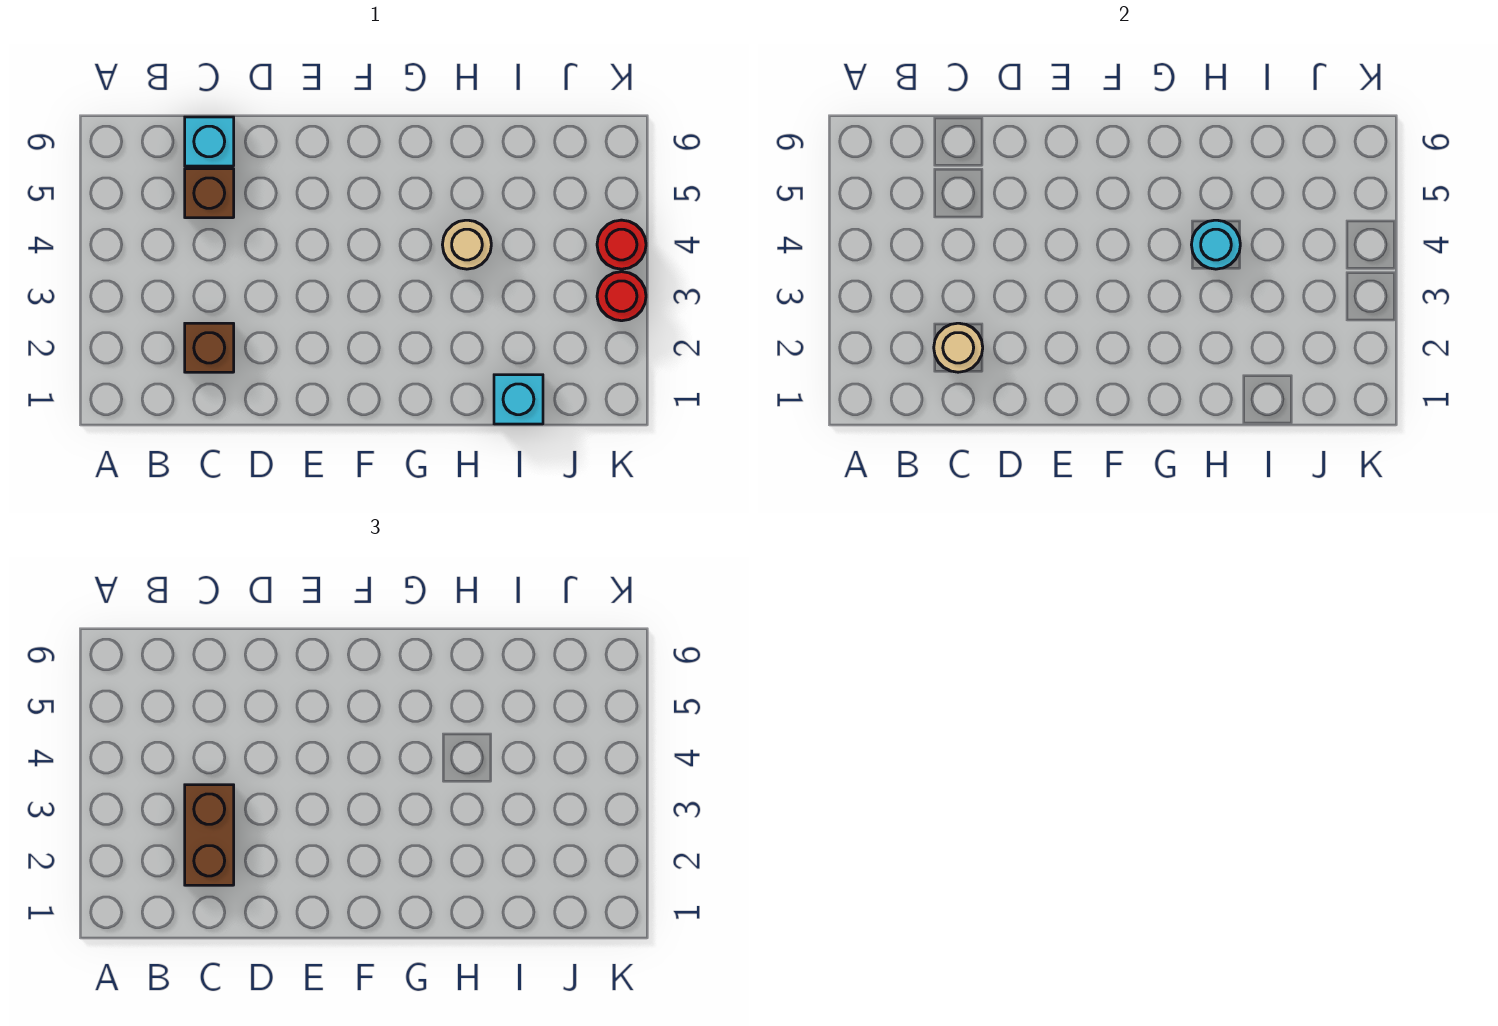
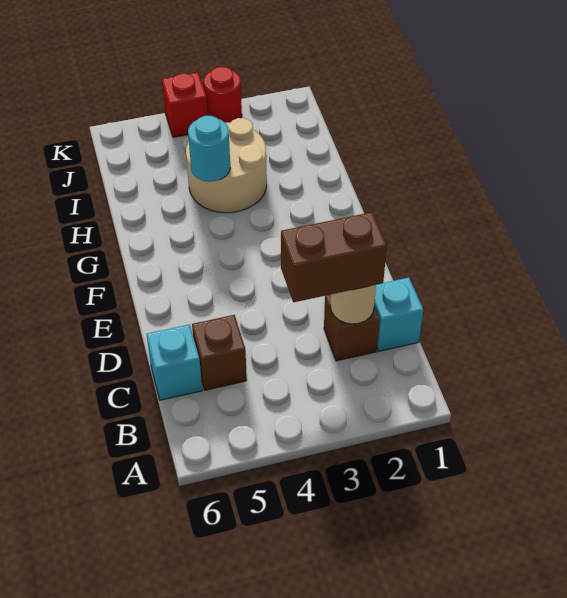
tan round brick H4 level 1 -> tan round brick H3:I4 level 1
cyan brick I1 level 1 -> cyan brick C1 level 1
red round brick K4 level 1 -> red brick K4 level 1

